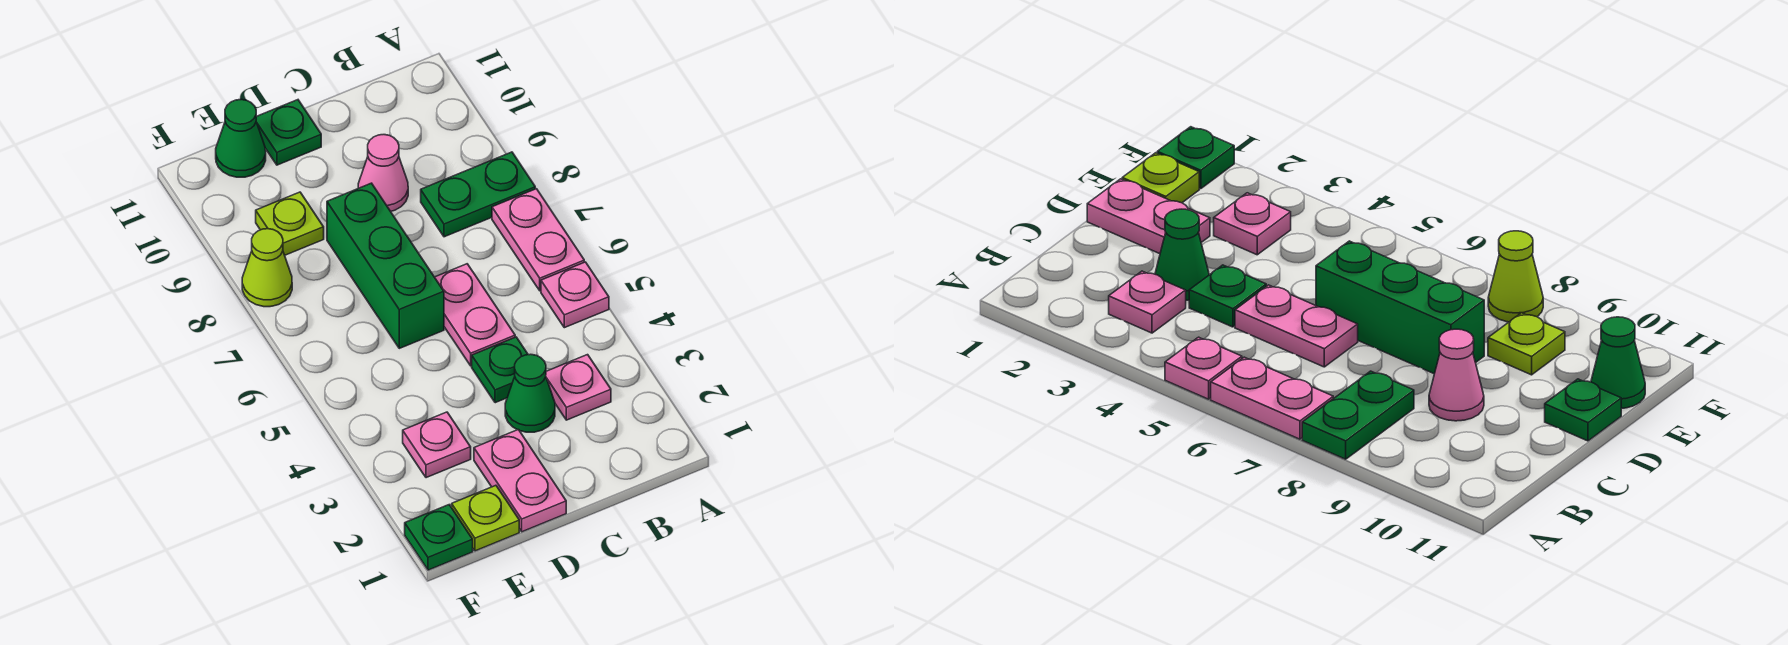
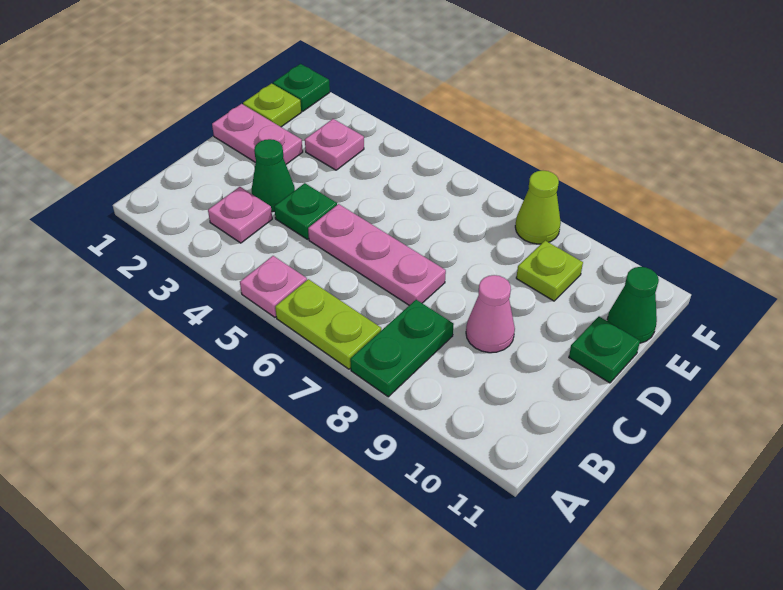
pink plate A6:A7 level 1 -> lime plate A6:A7 level 1
pink plate C5:C6 level 1 -> pink plate C5:C7 level 1
green brick D6:D8 level 1 -> none

